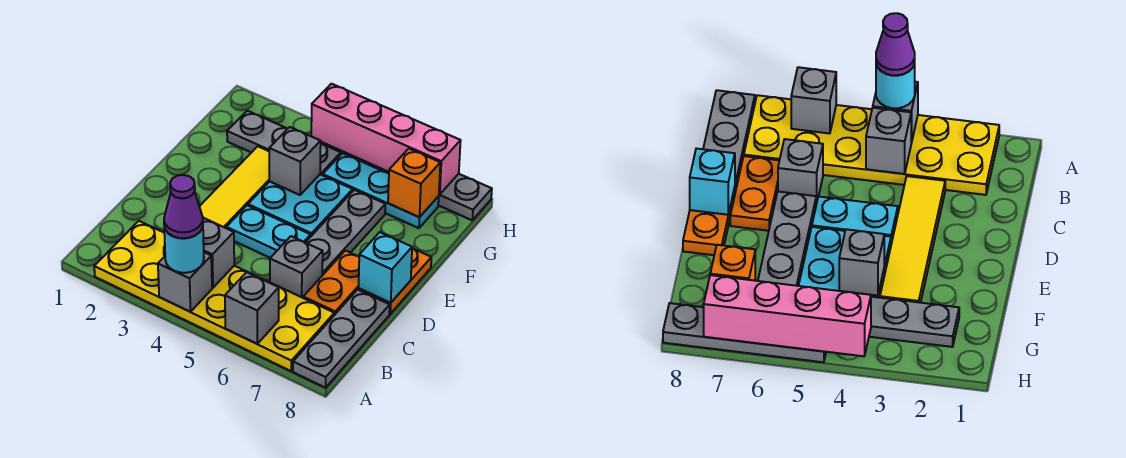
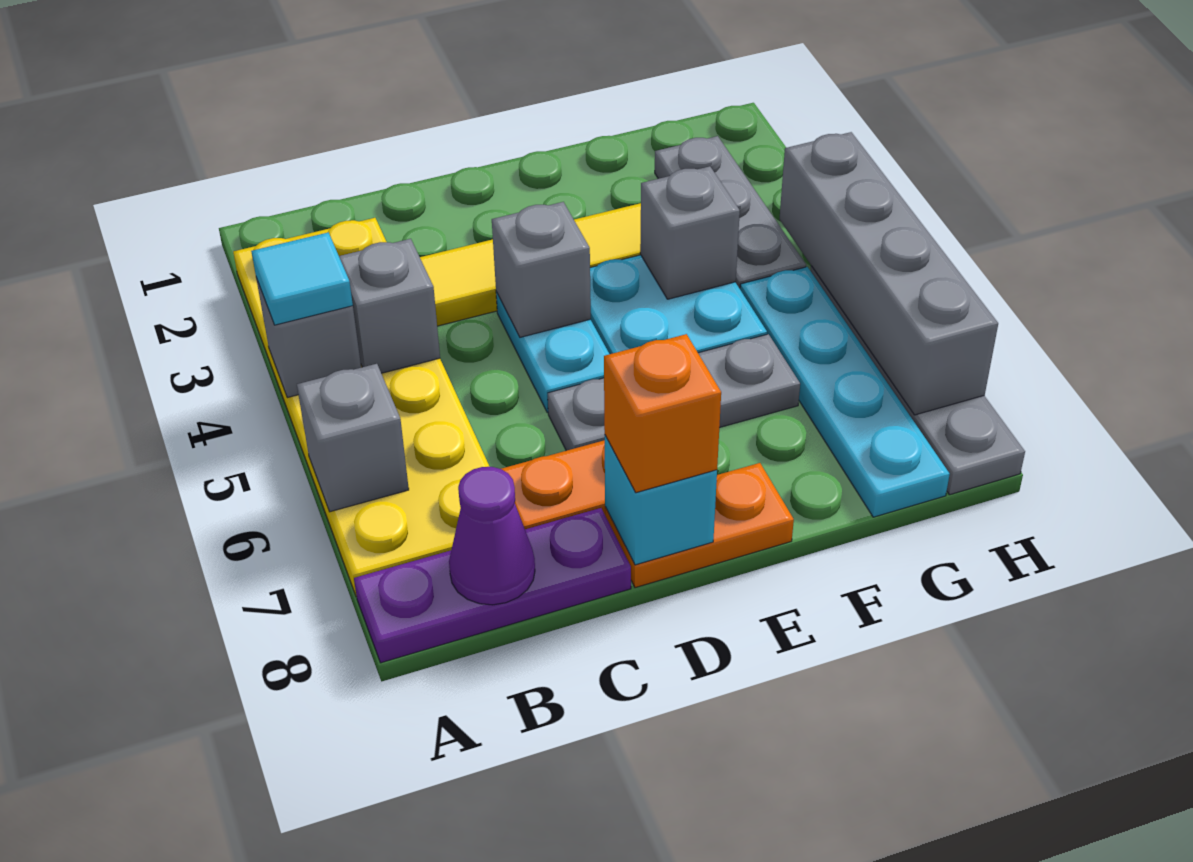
cyan round brick A4 level 3 -> cyan tile A4 level 3
purple cone A4 level 4 -> purple cone B8 level 2
grey plate A8:C8 level 1 -> purple plate A8:C8 level 1
grey brick C6 level 1 -> grey brick D4 level 2
cyan plate G5:G7 level 1 -> cyan plate G5:G8 level 1
orange brick G7 level 2 -> orange brick D8 level 3
pink brick H4:H7 level 2 -> grey brick H4:H7 level 2

